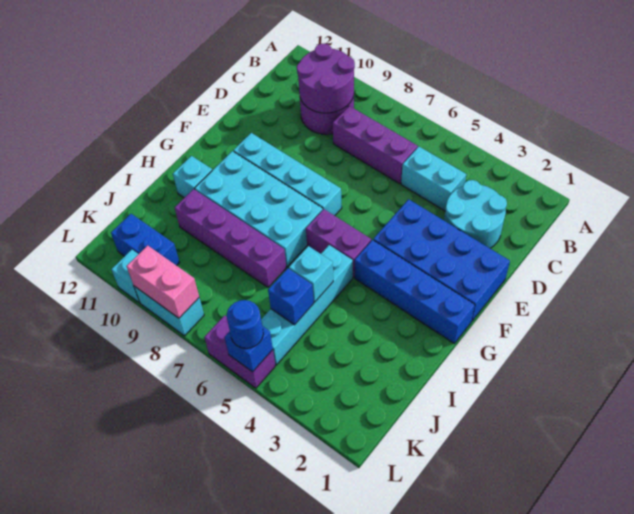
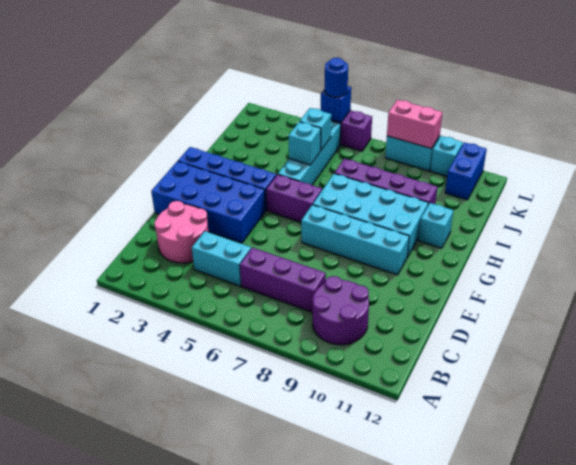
purple round brick B9:C10 level 2 -> none
cyan round brick C2:D3 level 1 -> pink round brick C2:D3 level 1
blue brick J5 level 2 -> cyan brick J5 level 2
blue brick K10:K11 level 1 -> blue brick K11:L11 level 1

